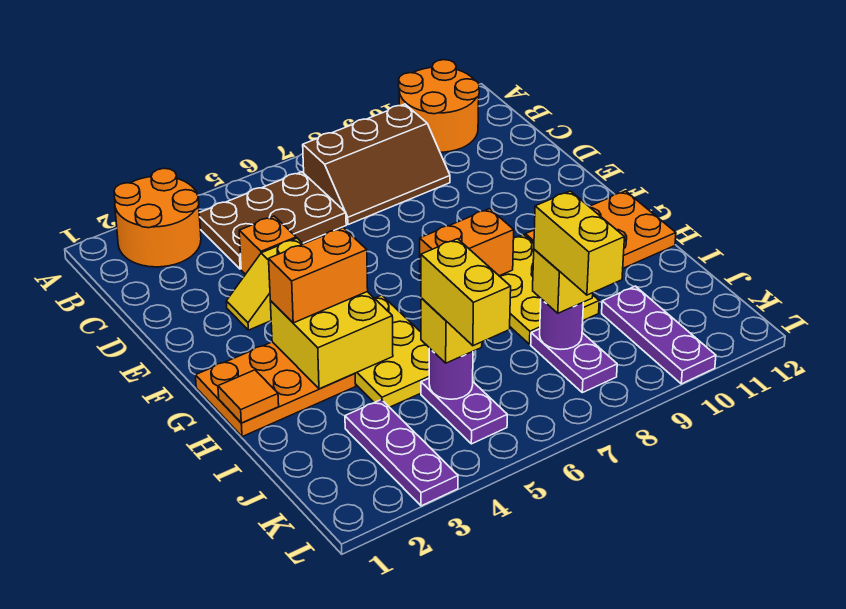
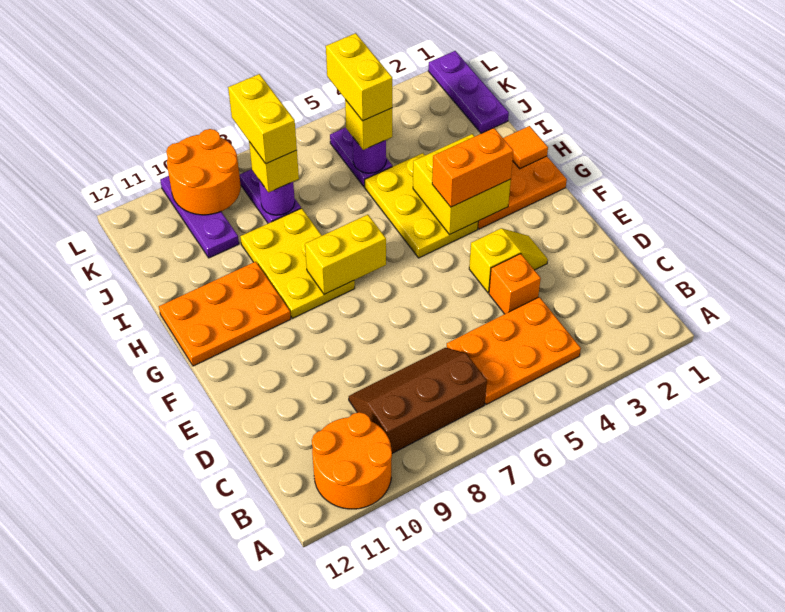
orange round brick A2:B3 level 1 -> orange round brick K9:L10 level 2
brown plate B4:C6 level 1 -> orange plate B4:C6 level 1
orange brick G7:G8 level 2 -> yellow brick G7:G8 level 2
purple plate J3:L3 level 1 -> purple plate J1:L1 level 1

